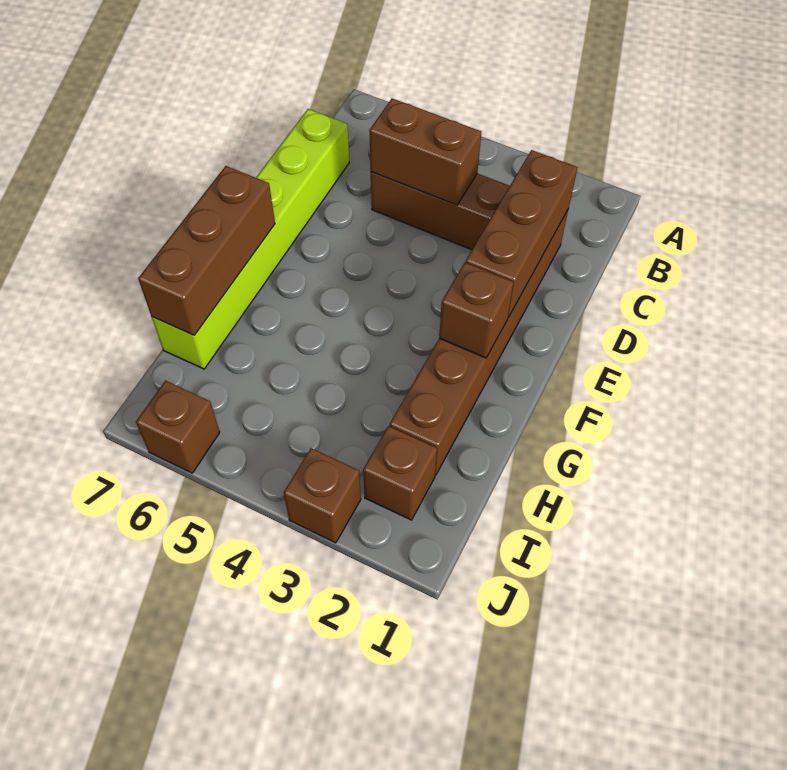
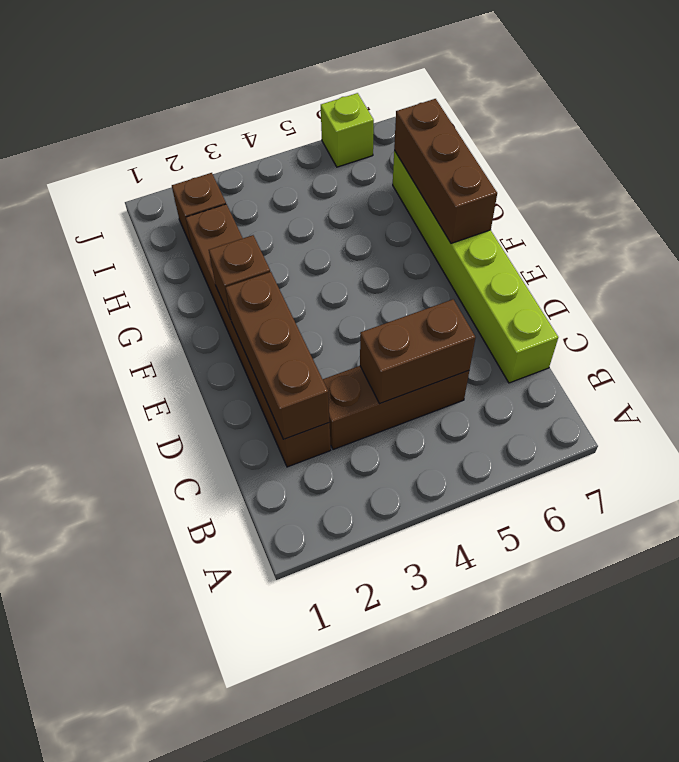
brown brick J3 level 1 -> none
brown brick J6 level 1 -> lime brick J6 level 1

